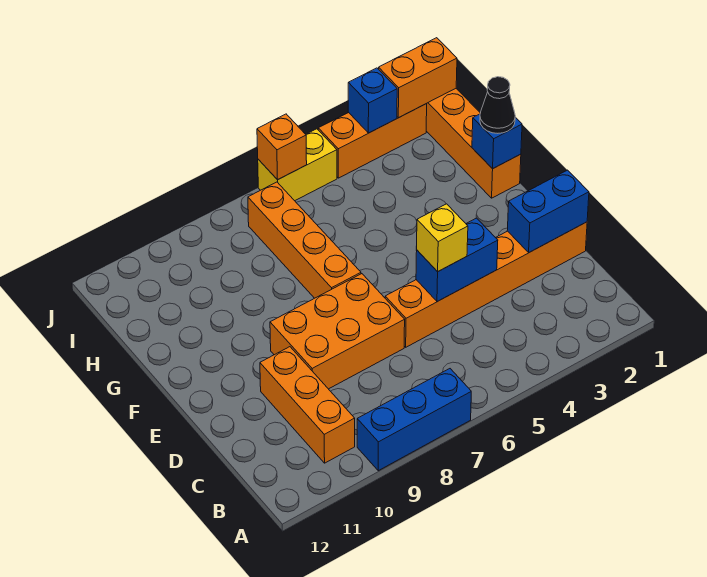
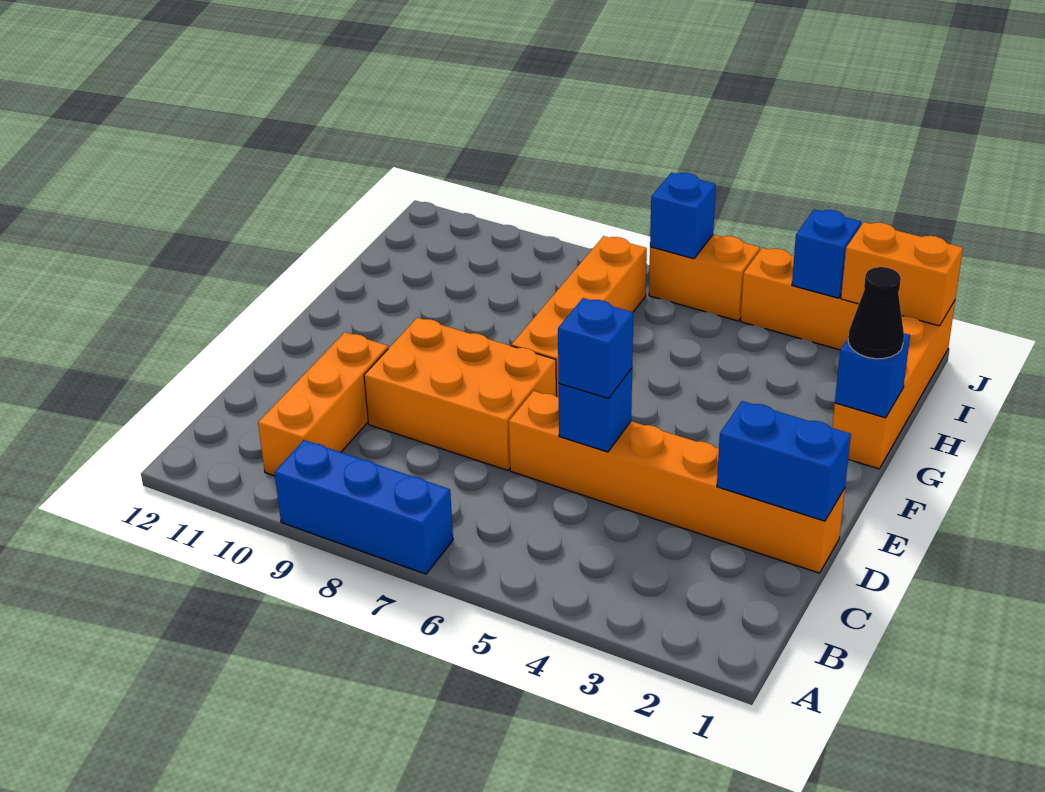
blue brick D4:D5 level 2 -> blue brick D5 level 2
yellow brick D5 level 3 -> blue brick D5 level 3
yellow brick J5:J6 level 1 -> orange brick J5:J6 level 1
orange brick J6 level 2 -> blue brick J6 level 2

